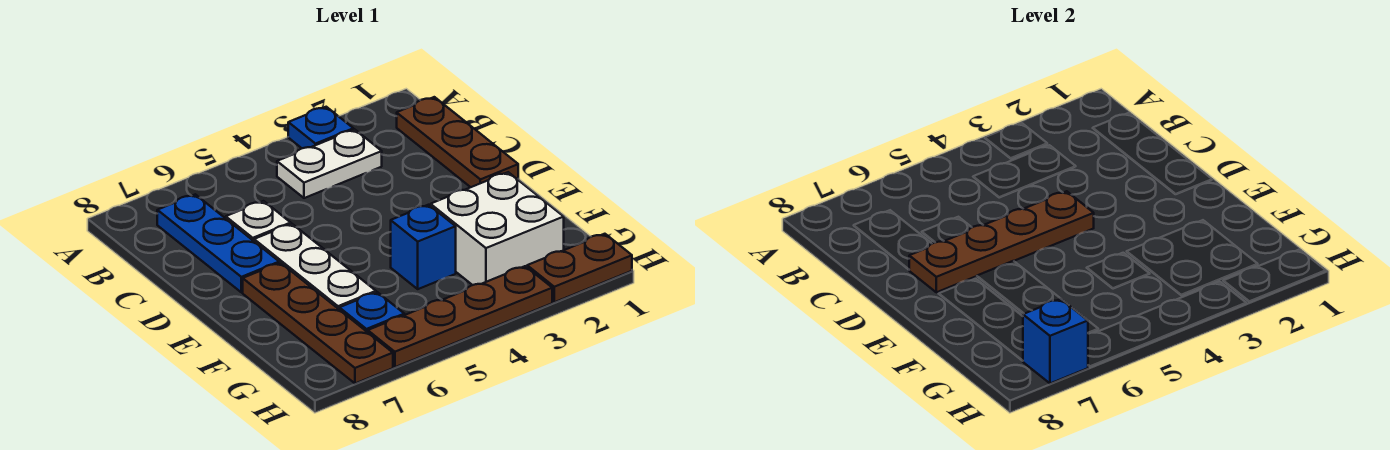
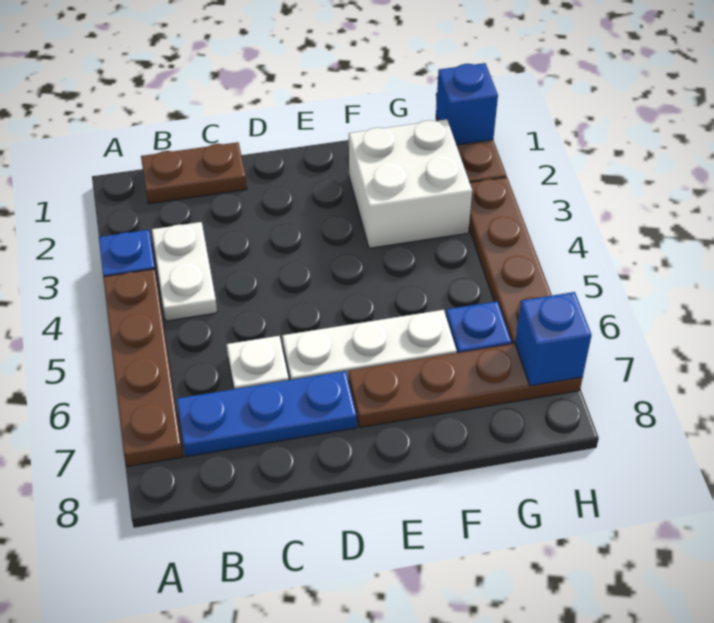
brown plate B1:D1 level 1 -> brown plate B1:C1 level 1
brown plate D4:D7 level 2 -> brown plate A4:A7 level 1
blue brick F4 level 1 -> blue brick H1 level 2

